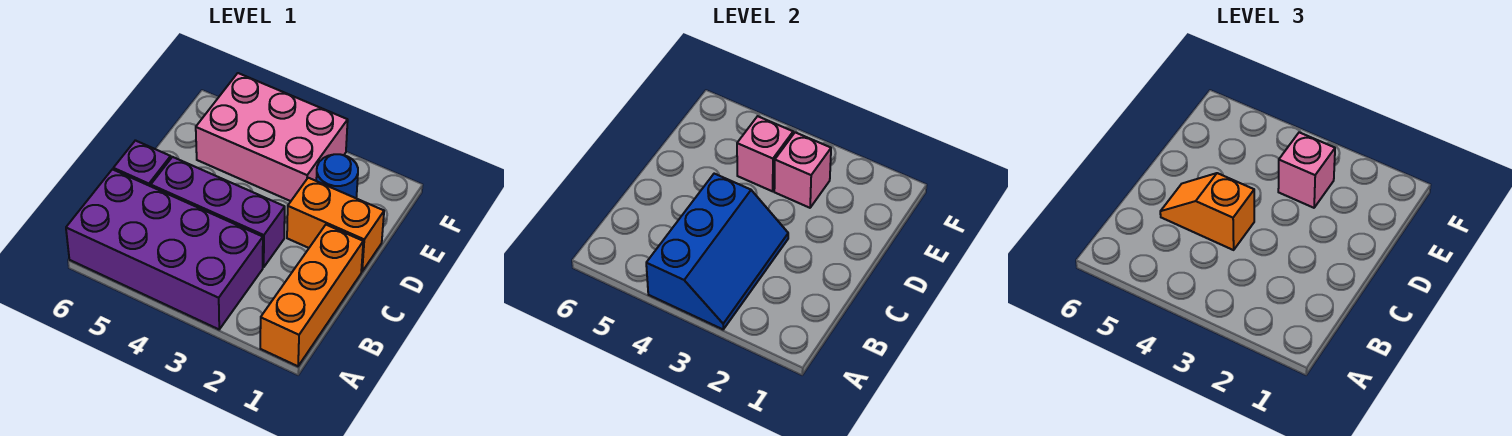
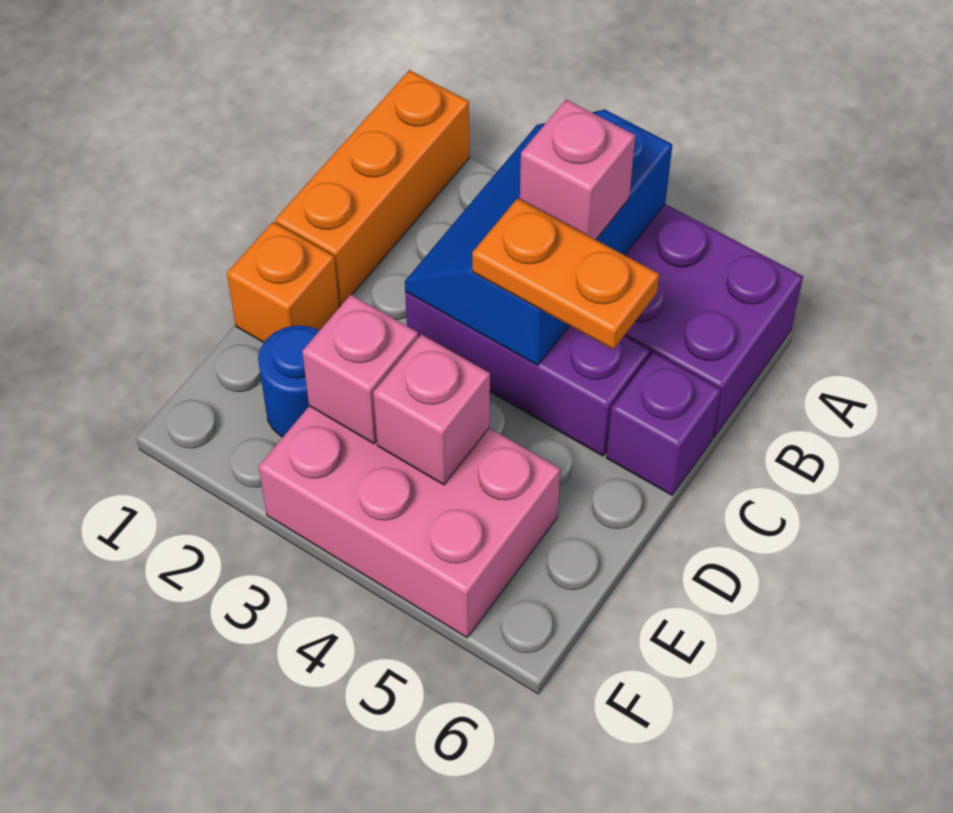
orange slope C4:C5 level 3 top 4 -> orange plate C4:C5 level 3
orange brick D1:D2 level 1 -> orange brick D1 level 1
pink brick E3 level 3 -> pink brick B4 level 3

